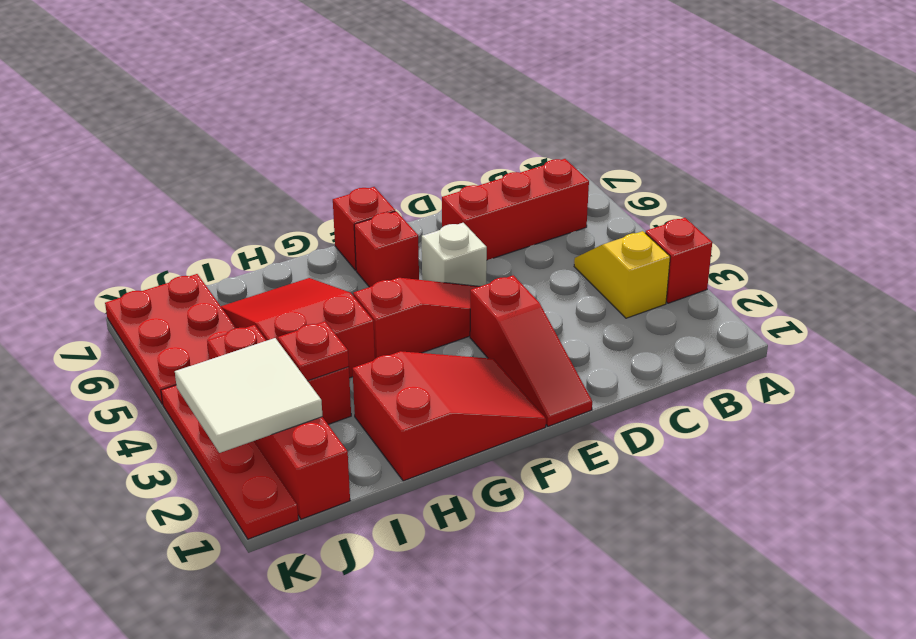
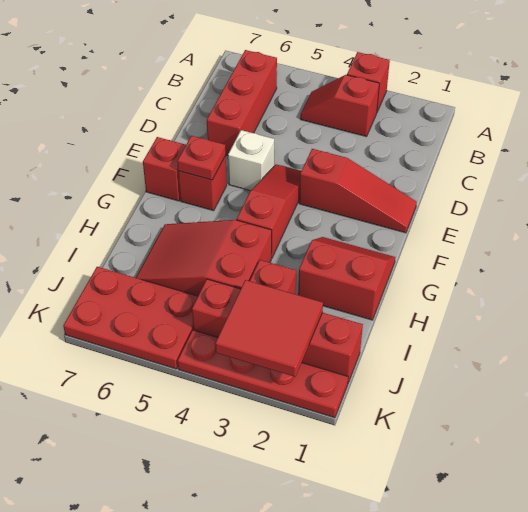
yellow slope B3:B4 level 1 top 3 -> red slope B3:B4 level 1 top 3
red slope F1:H2 level 1 top H -> red slope G1:H2 level 1 top H
red plate I3 level 2 -> red plate F6 level 2
white tile J2:K3 level 2 -> red tile J2:K3 level 2

